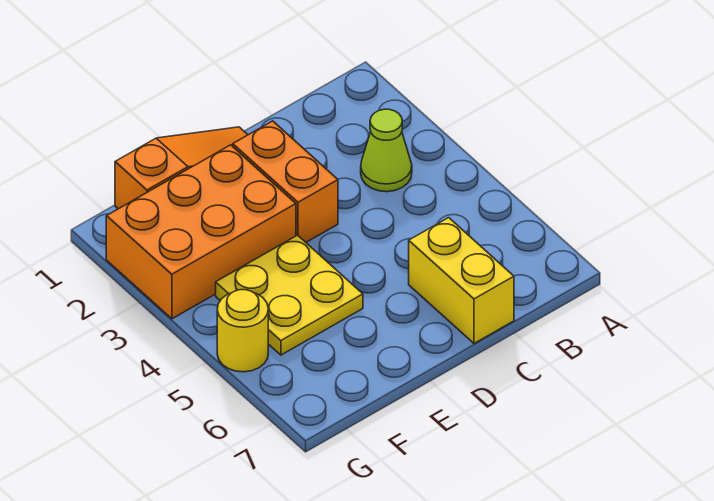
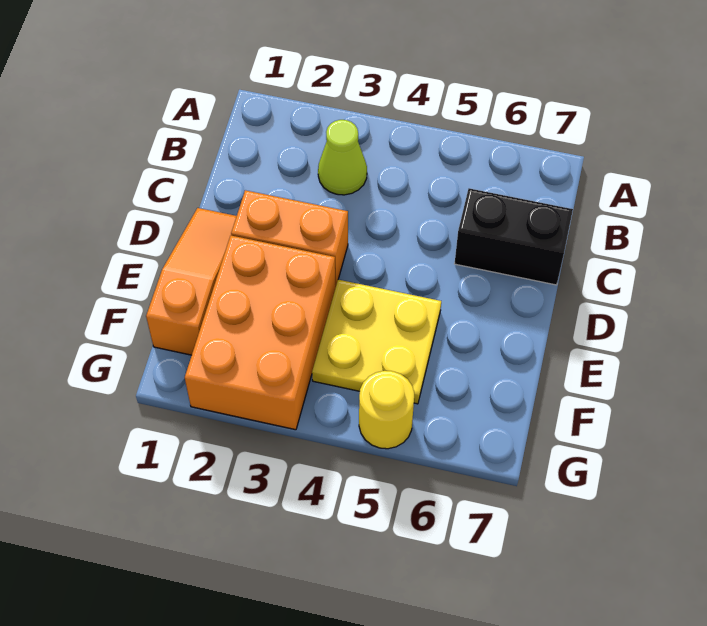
yellow brick C6:C7 level 1 -> black brick C6:C7 level 1

